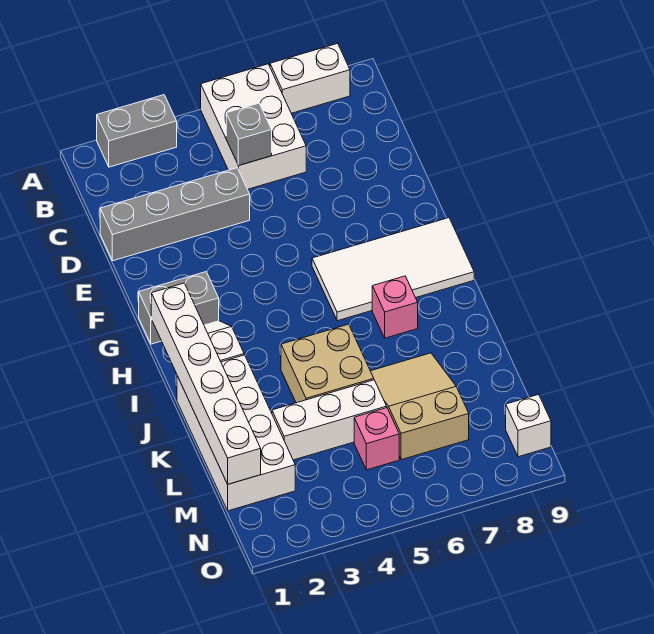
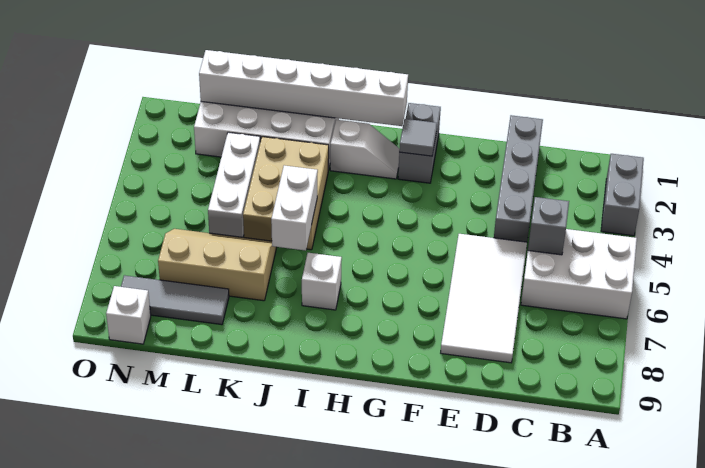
white brick A7:A8 level 1 -> white brick J5:J6 level 2
none -> grey tile G2 level 2
white tile G6:H9 level 1 -> white tile D5:E8 level 1
pink brick I7 level 1 -> white brick I7 level 1
tan brick J4:K5 level 1 -> tan brick J3:K5 level 1
tan slope K6:M7 level 1 top M -> tan slope K6:M7 level 1 top 7
none -> grey tile L8:N8 level 1
pink brick M5 level 1 -> none

